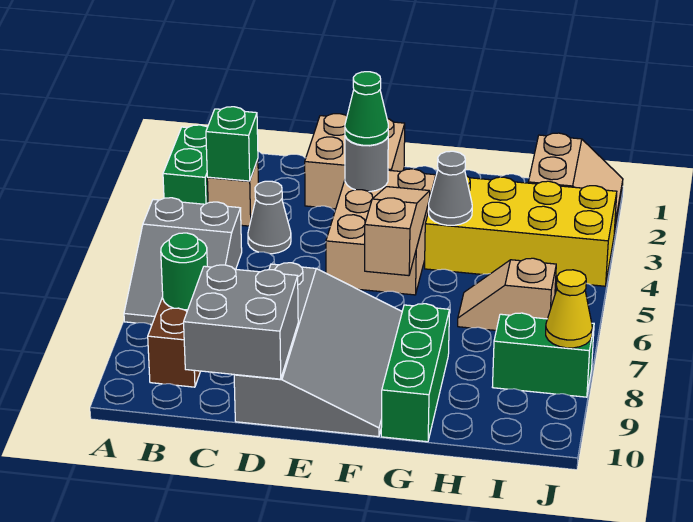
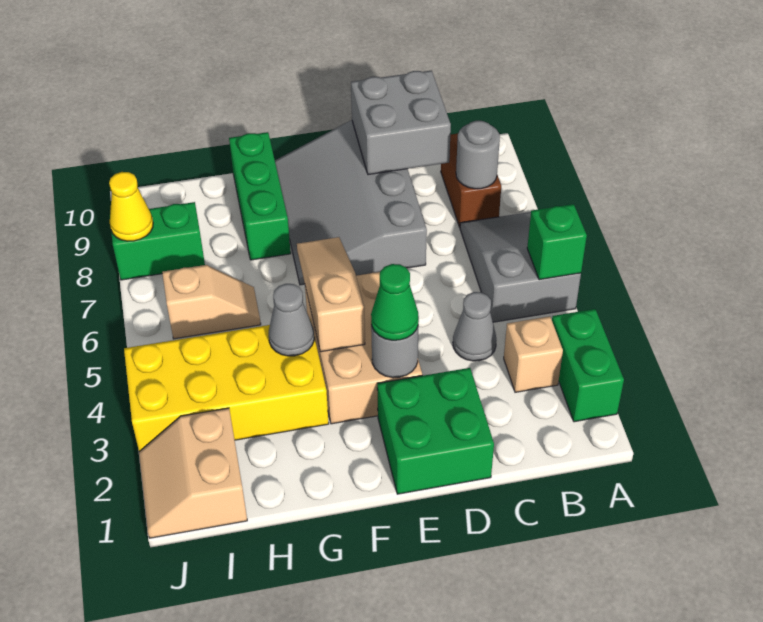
green brick B3 level 2 -> green brick A5 level 2
green round brick B8 level 2 -> grey round brick B8 level 2
tan brick D1:E2 level 1 -> green brick D1:E2 level 1
tan slope F4:F6 level 2 top 6 -> tan slope F4:F6 level 2 top 4

